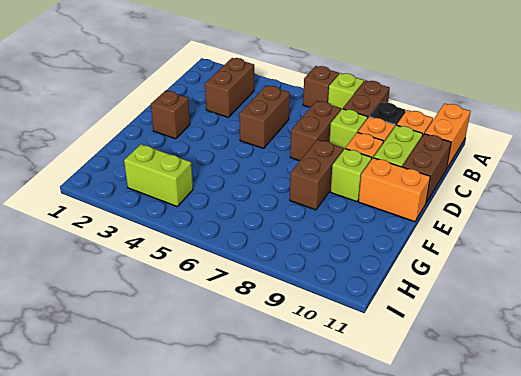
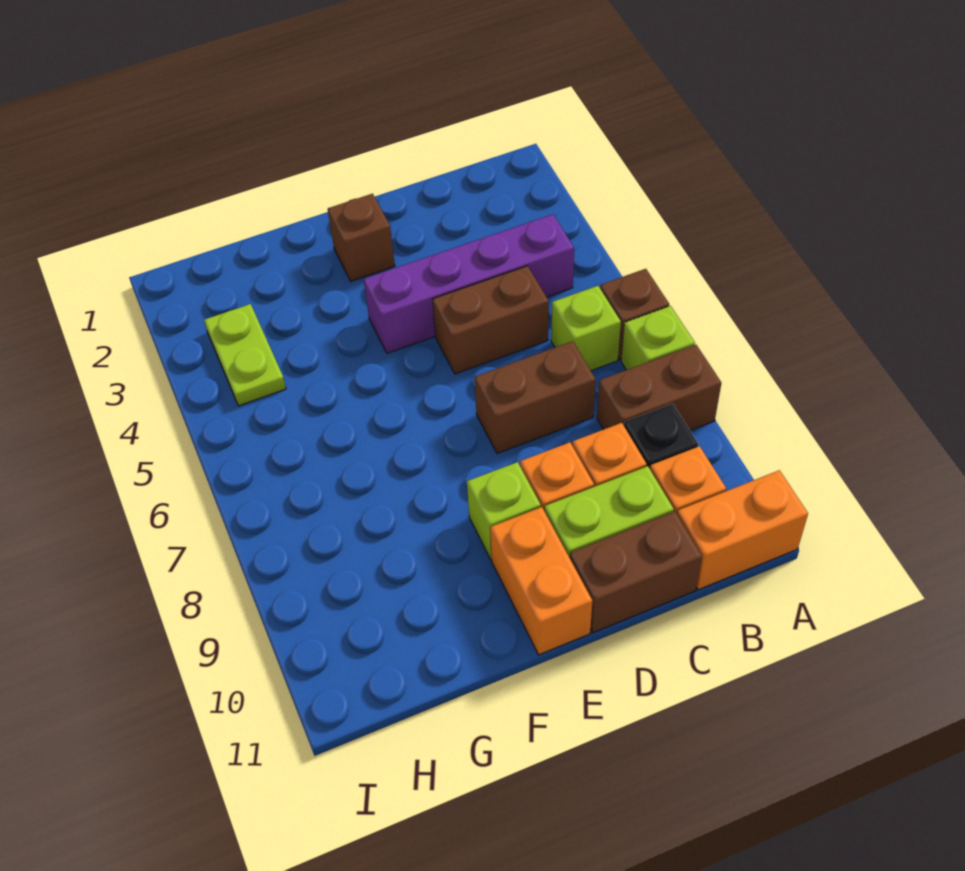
brown brick B3:C3 level 1 -> none
none -> purple brick B4:E4 level 1
lime brick C8 level 1 -> lime brick B6 level 1
brown brick E8:F8 level 1 -> none
lime brick H3:H4 level 1 -> lime plate H3:H4 level 1

